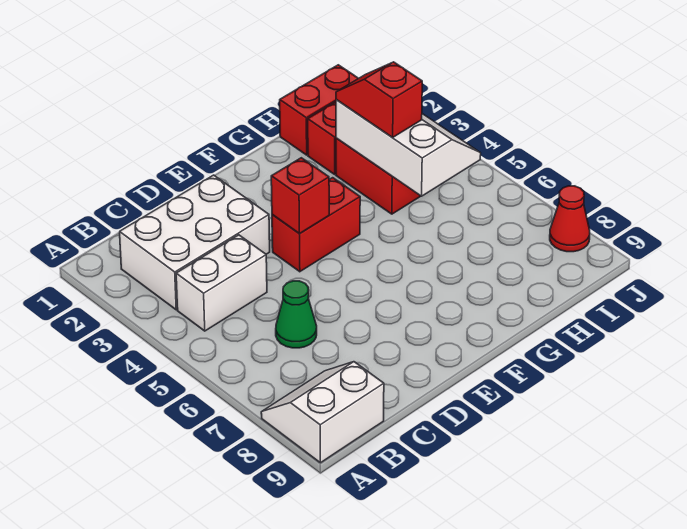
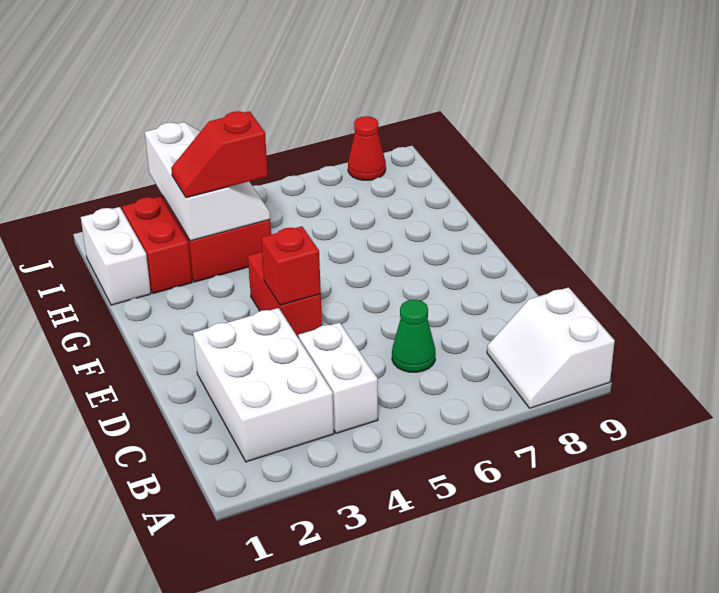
red brick H1:I1 level 1 -> white brick H1:I1 level 1
white slope H3:I5 level 2 top H -> white slope H3:J4 level 2 top 3

